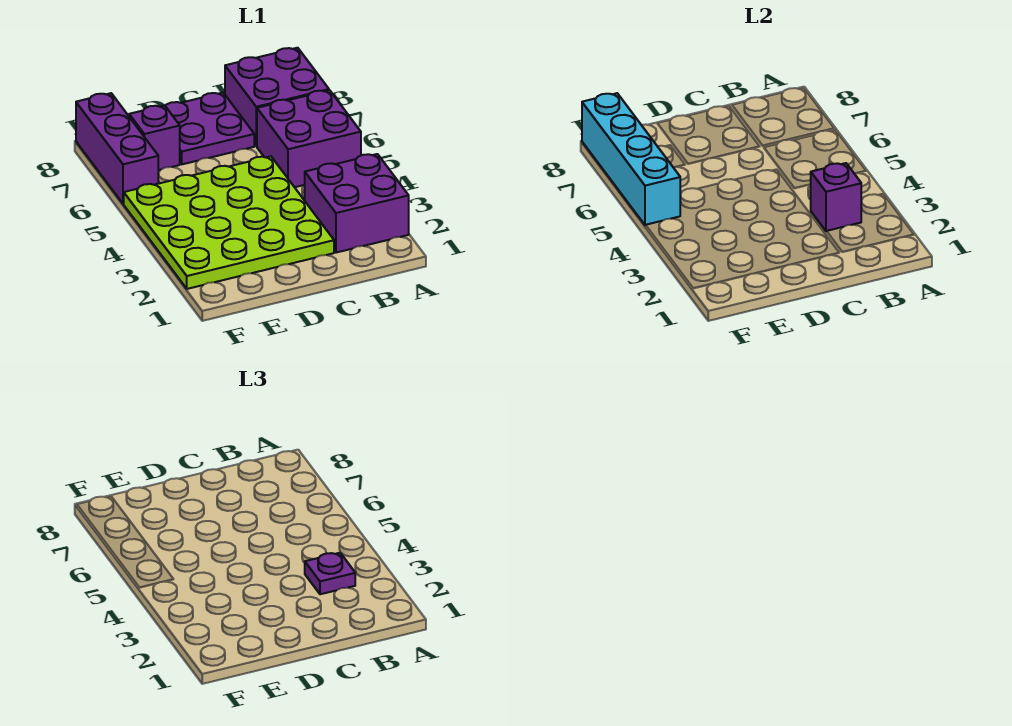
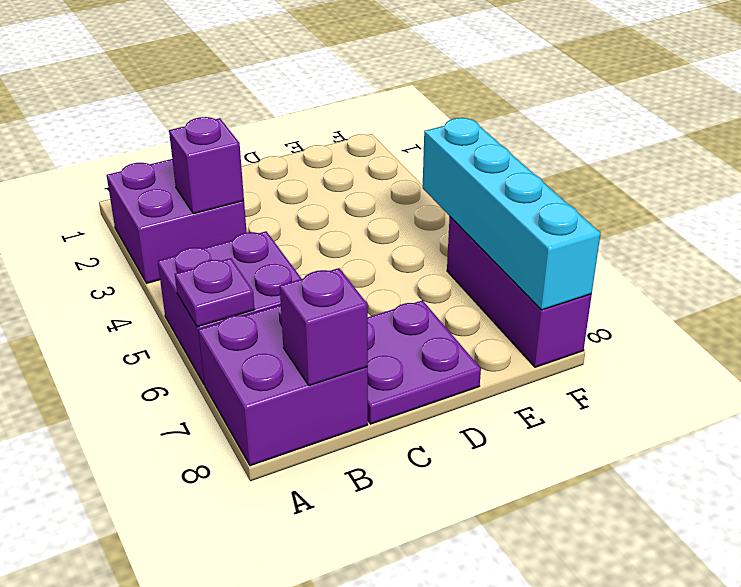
purple plate B3 level 3 -> purple plate A6 level 2
lime plate C2:F5 level 1 -> none
purple brick E7 level 1 -> purple brick B8 level 2

